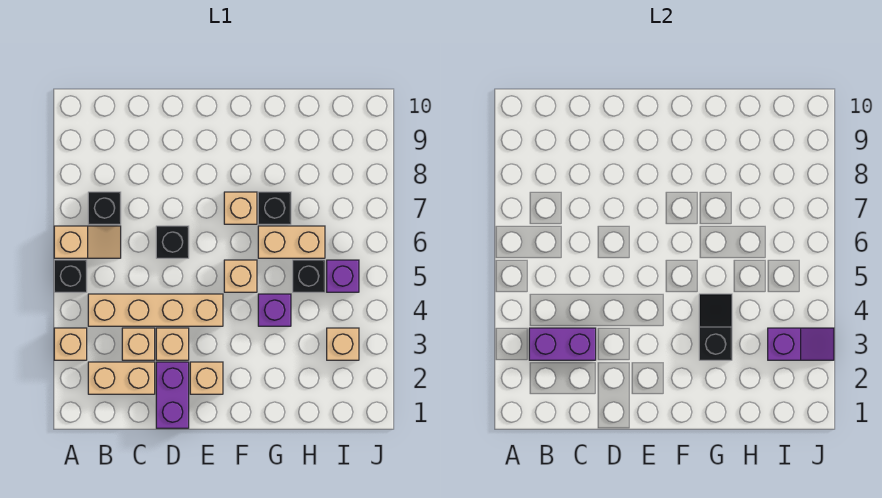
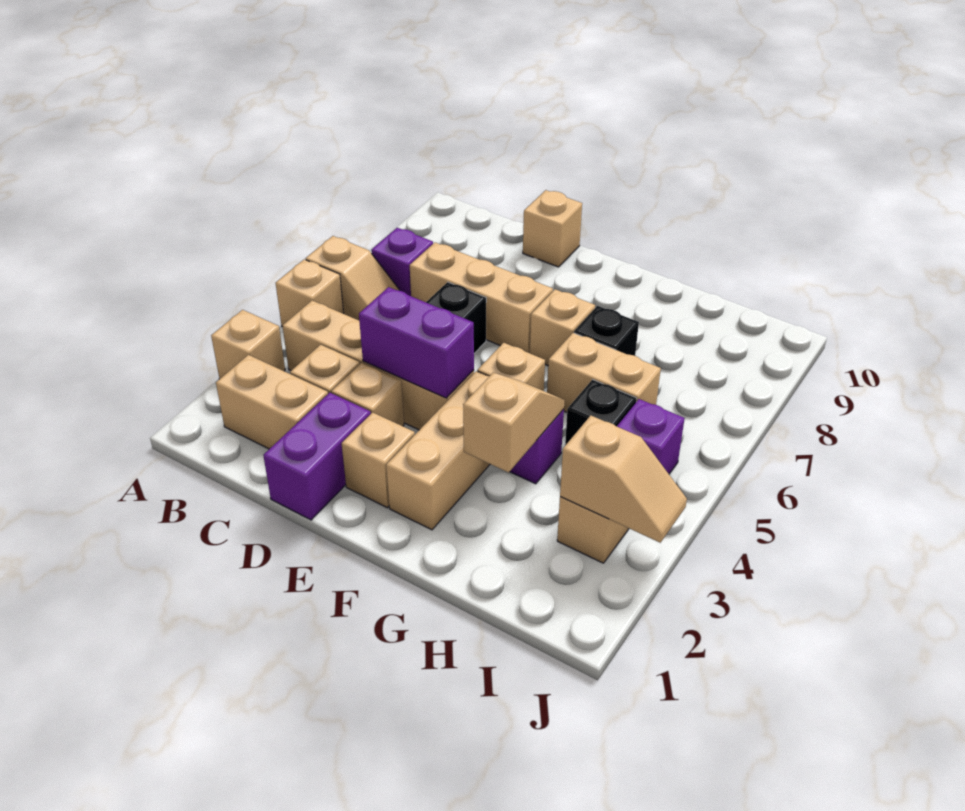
black brick A5 level 1 -> tan brick A5 level 1
purple brick B3:C3 level 2 -> purple brick D4:E4 level 2
black brick B7 level 1 -> purple brick B7 level 1
none -> tan brick C7:E7 level 1
none -> tan brick D10 level 1
none -> tan brick F2:F4 level 1
black slope G3:G4 level 2 top 3 -> tan slope G3:G4 level 2 top 3
purple slope I3:J3 level 2 top I -> tan slope I3:J3 level 2 top I

